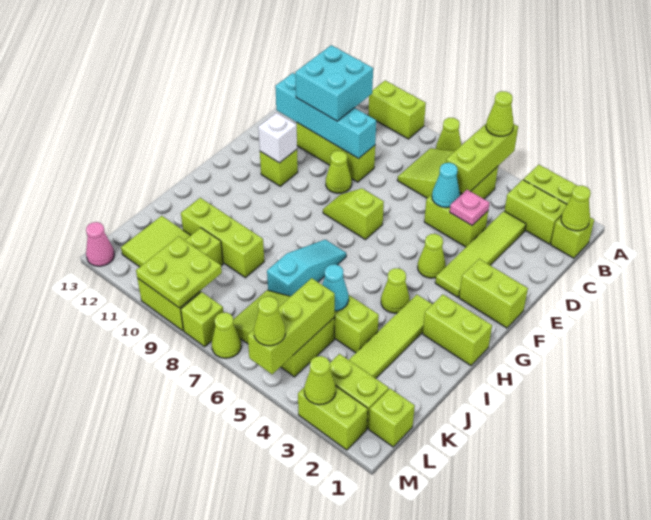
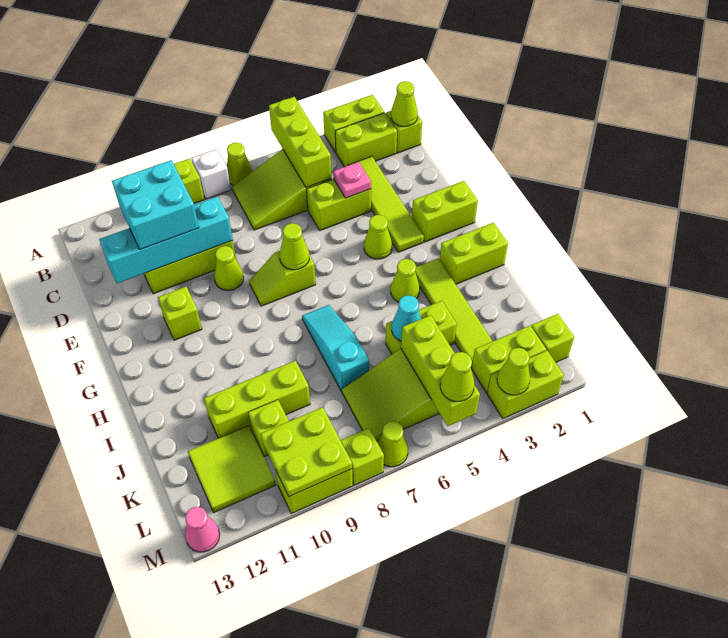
lime cone A5 level 3 -> lime cone F7 level 2
cyan cone D5 level 2 -> none
white brick F11 level 2 -> white brick A8 level 1

